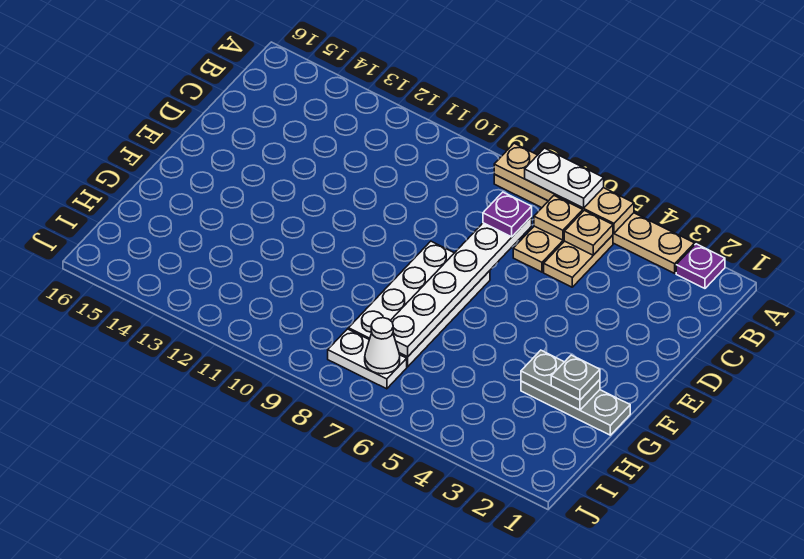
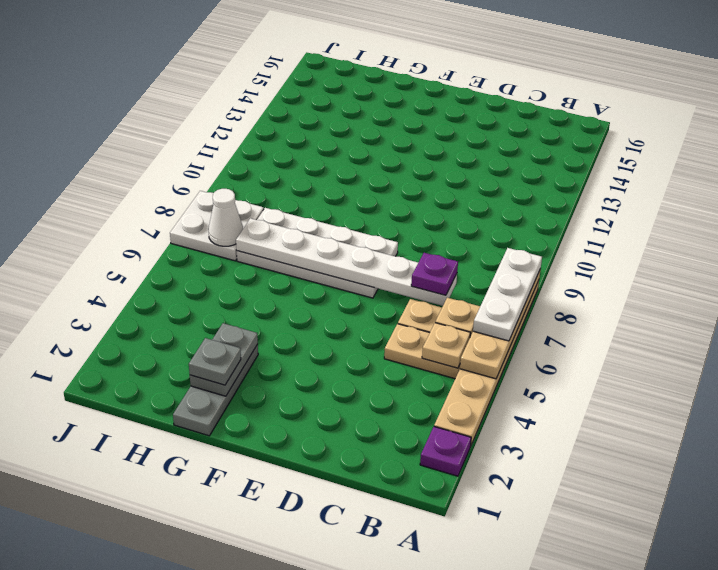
white plate A6:A7 level 3 -> white plate A6:A8 level 3
white plate I7:I8 level 1 -> white plate I7:J8 level 1

